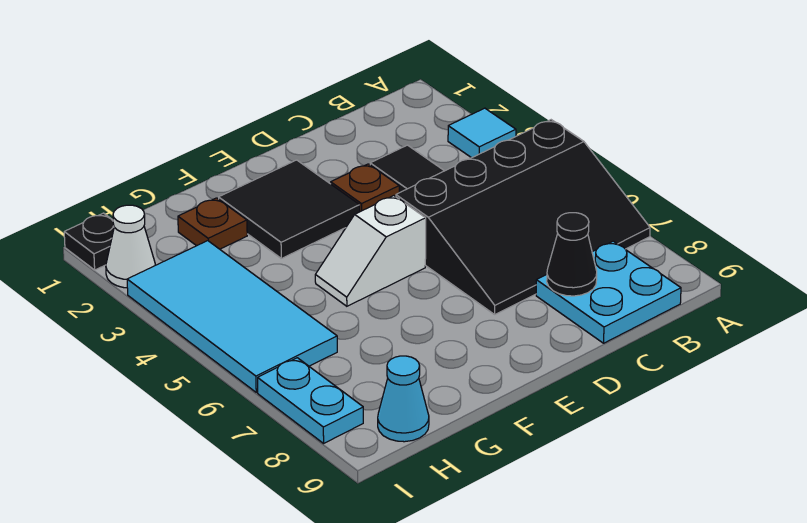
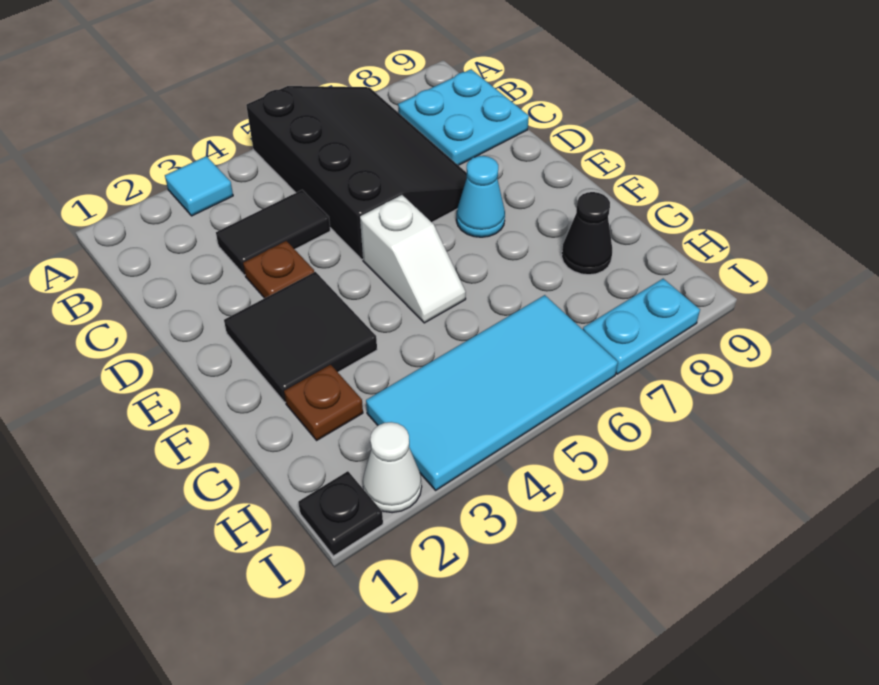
black cone C8 level 2 -> black cone G8 level 1
cyan cone H9 level 1 -> cyan cone E7 level 1

